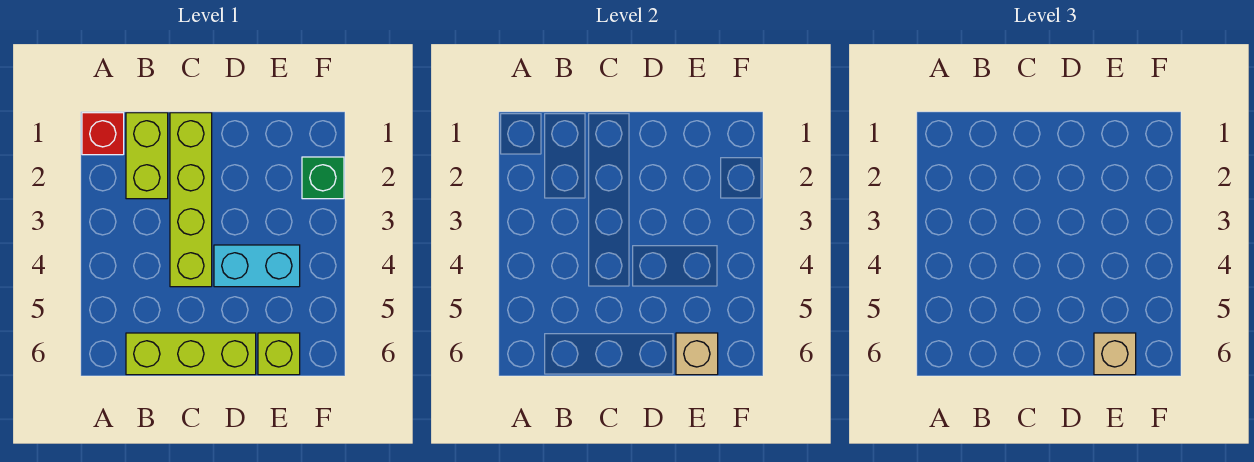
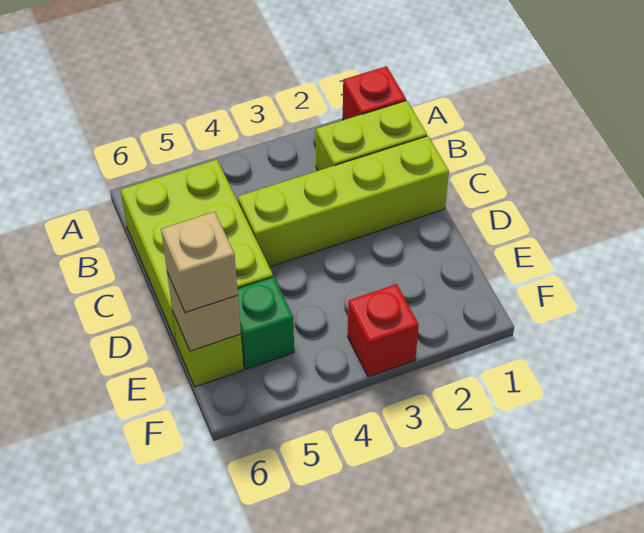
lime brick B6:D6 level 1 -> lime brick B5:D6 level 1
cyan brick D4:E4 level 1 -> none
green brick F2 level 1 -> green brick E5 level 1
none -> red brick F3 level 1

